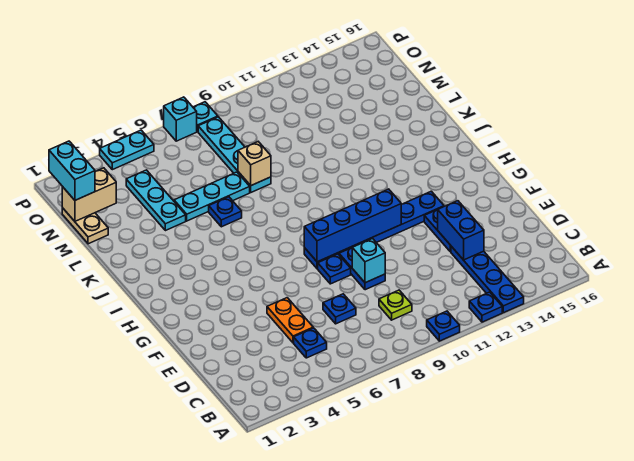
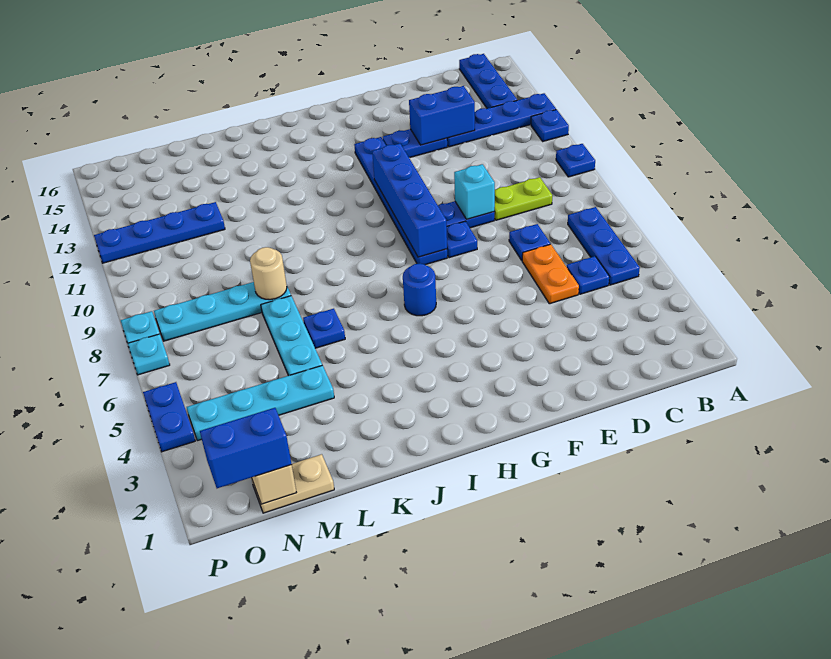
none -> blue plate B5:B7 level 1
none -> blue plate B14:B16 level 1
lime plate C9 level 1 -> lime plate C9:D9 level 1
orange plate D5:E5 level 1 -> orange plate D5:D6 level 1
none -> blue round brick H6 level 1
cyan plate L4:N4 level 1 -> cyan plate L4:O4 level 1
tan brick L8 level 2 -> tan round brick L8 level 2
none -> blue plate M12:P12 level 1
cyan brick N1:O1 level 3 -> blue brick N1:O1 level 3
cyan plate P4:P5 level 1 -> blue plate P4:P5 level 1
cyan brick P7 level 1 -> cyan plate P7 level 1

